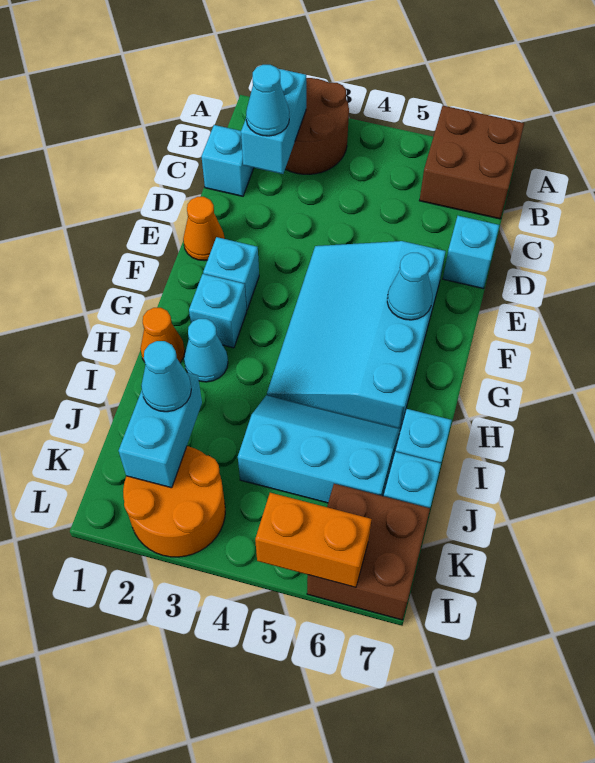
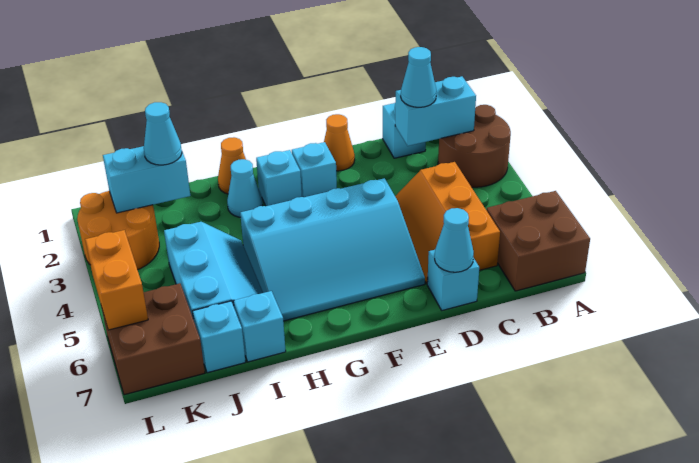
none -> orange slope C4:D6 level 1 top C
cyan slope E4:H6 level 1 top 6 -> cyan slope E4:H6 level 1 top 4
cyan cone F6 level 2 -> cyan cone D7 level 2

